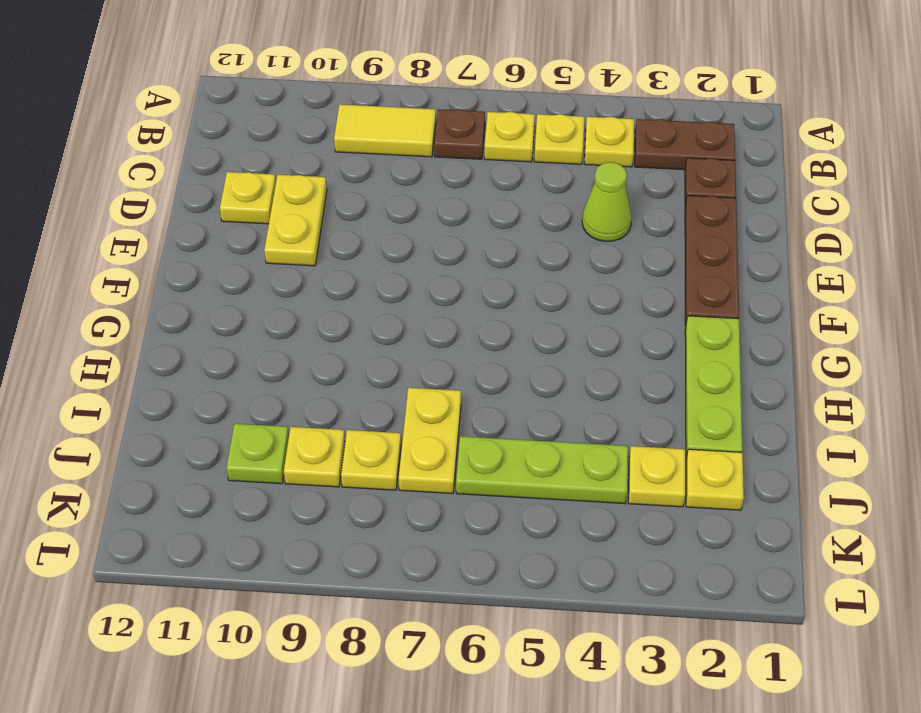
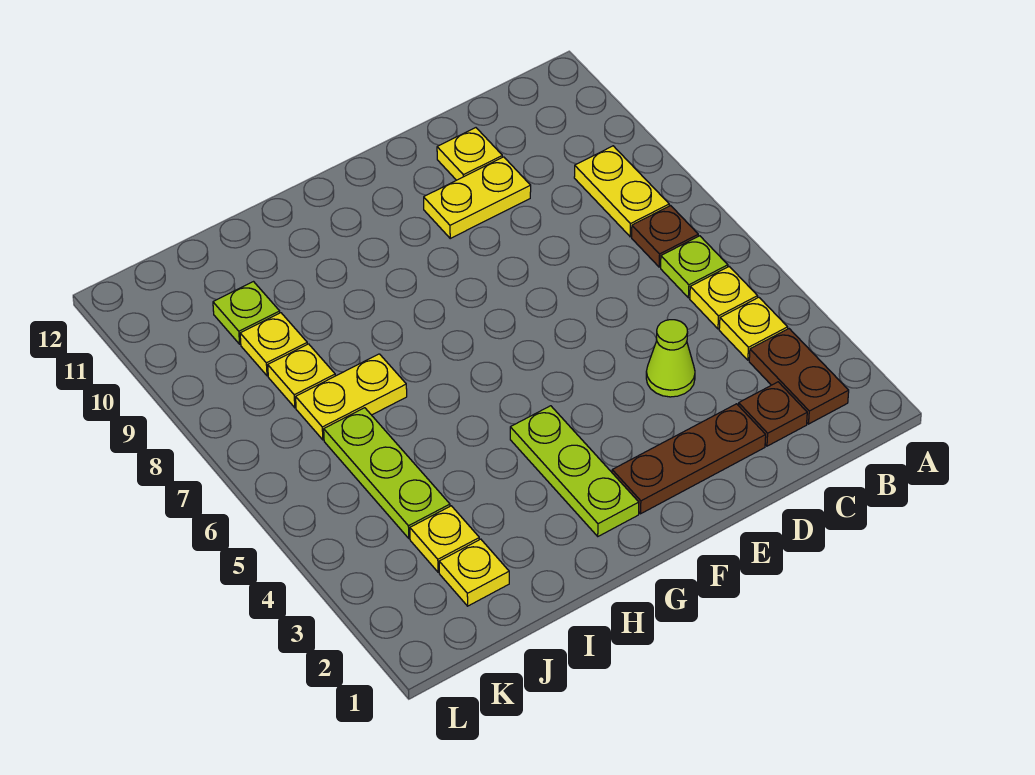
yellow plate B6 level 1 -> lime plate B6 level 1
yellow tile B8:B9 level 1 -> yellow plate B8:B9 level 1
lime plate G2:I2 level 1 -> lime plate G2:G4 level 1

